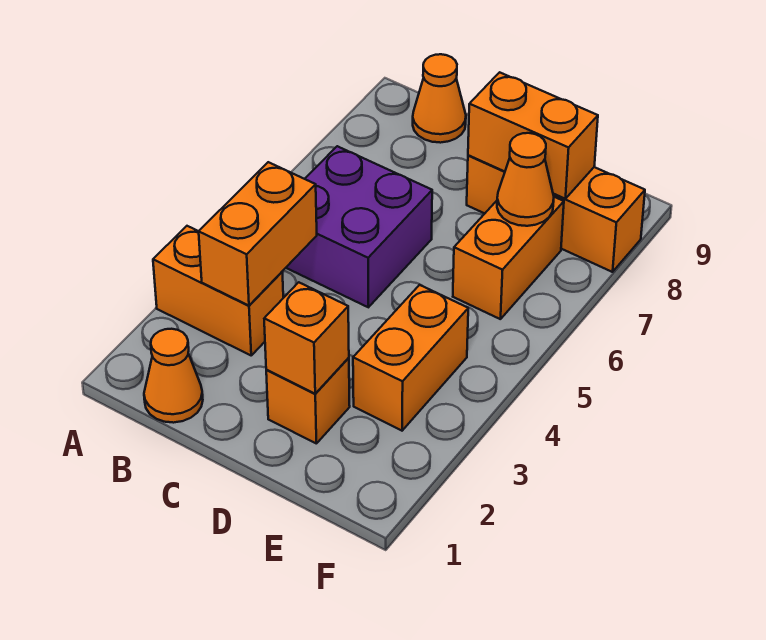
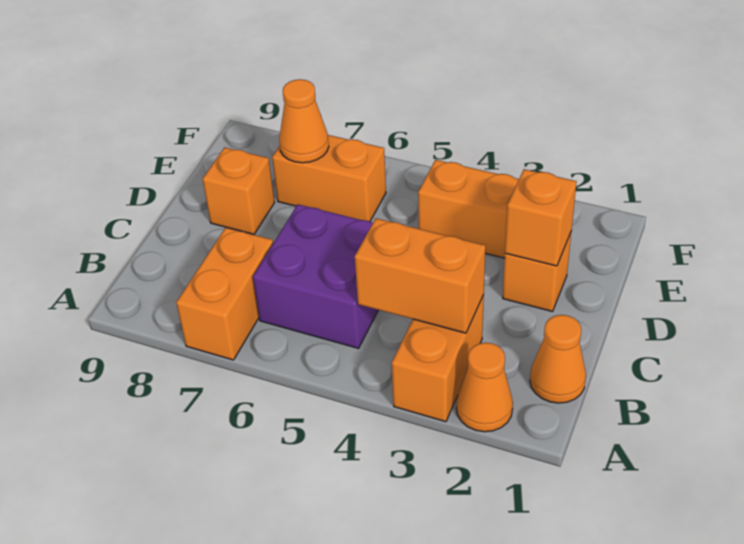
orange cone B9 level 1 -> orange cone A2 level 1
orange brick D8:F8 level 1 -> orange brick D8 level 1
orange brick D8:E8 level 2 -> orange brick A7:B7 level 1

